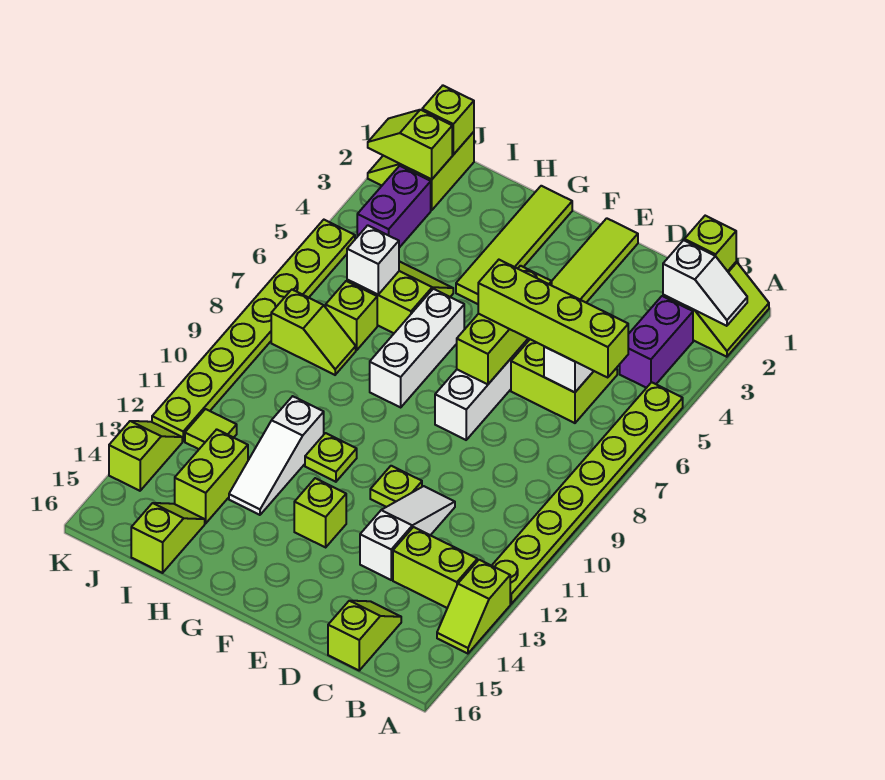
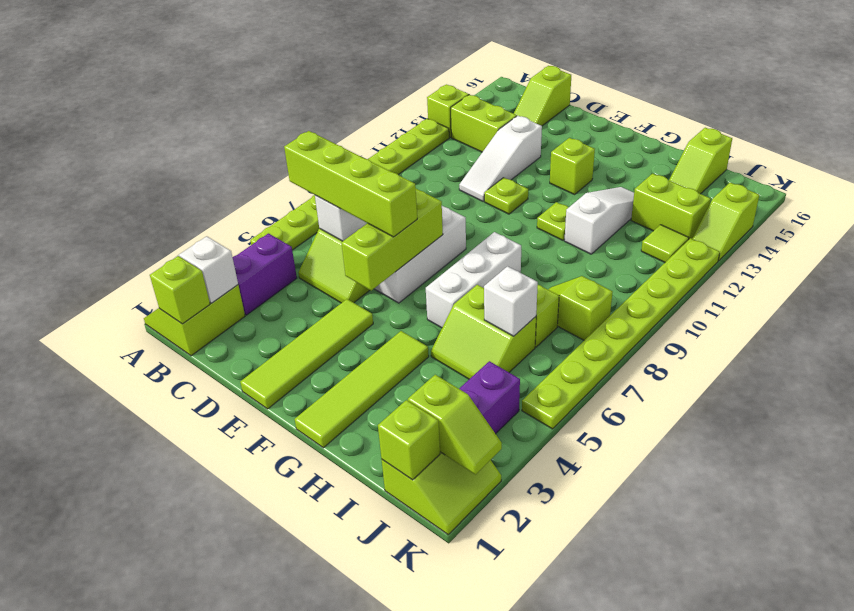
lime brick I13:I14 level 1 -> lime brick I13:J13 level 1

